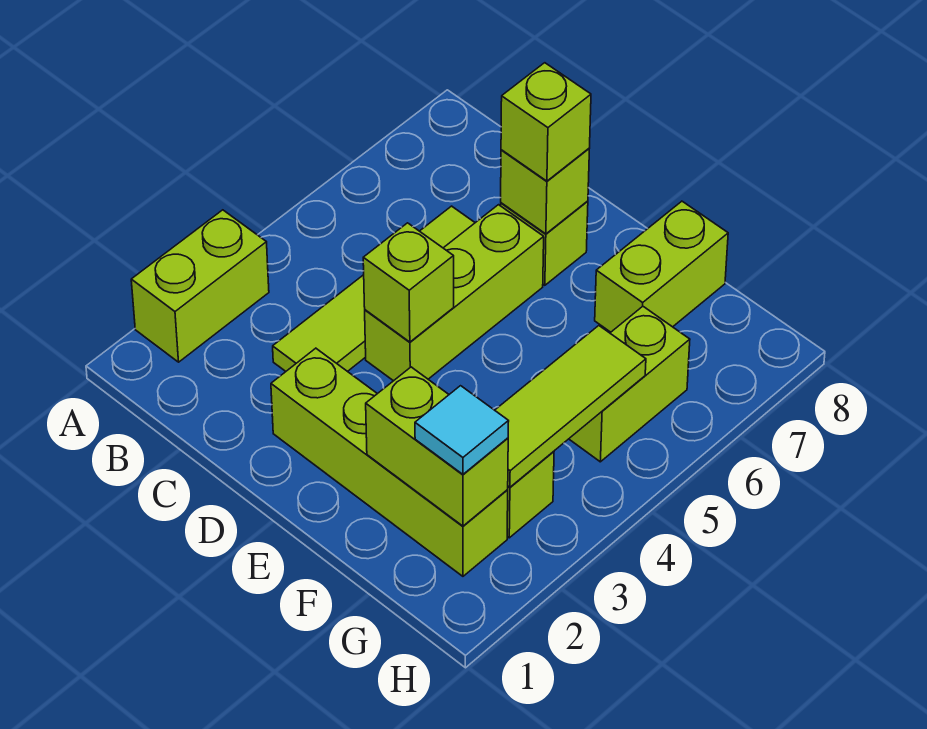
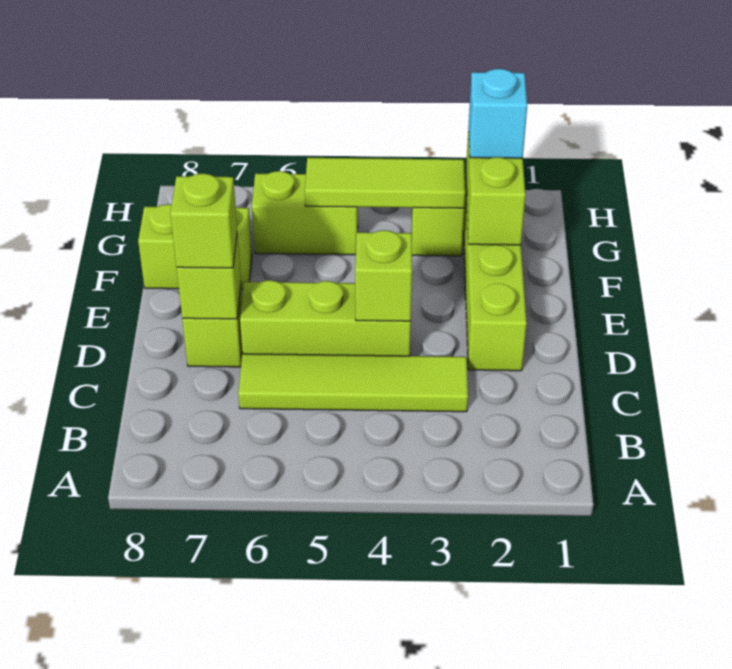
lime brick A2:A3 level 1 -> none
cyan tile G2 level 3 -> cyan brick G2 level 3

